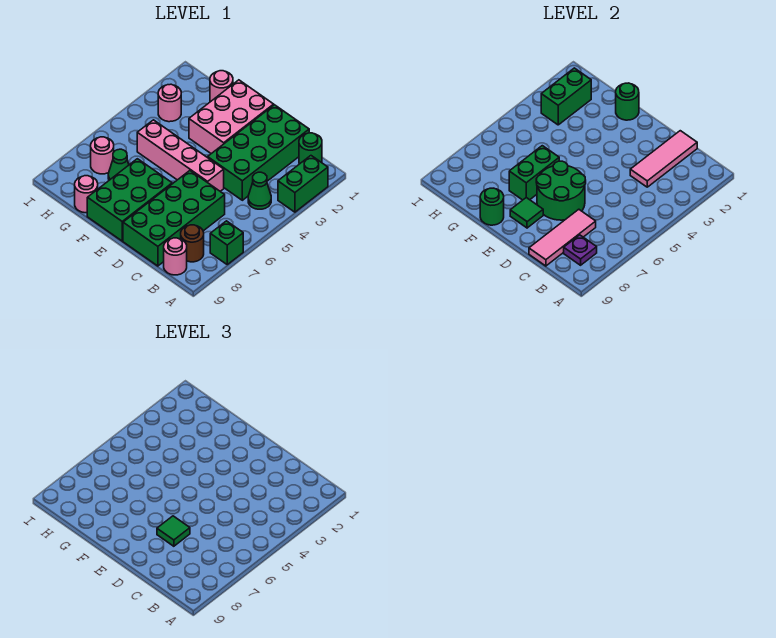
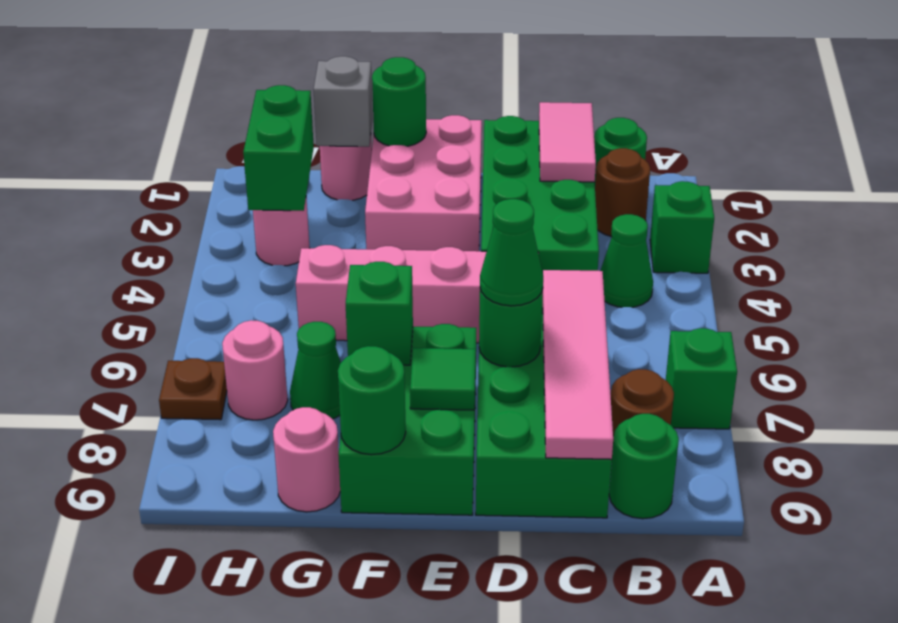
green brick A2:A3 level 1 -> green brick A3 level 1
none -> brown round brick B2 level 1
purple plate B8 level 2 -> none
pink round brick B9 level 1 -> green round brick B9 level 1
pink tile C1:C3 level 2 -> pink tile C1:C2 level 2
pink tile C7:C9 level 2 -> pink tile C6:C9 level 2
green round brick D6:E7 level 2 -> green round brick D7 level 2
green tile D7 level 3 -> green cone D7 level 3
green brick F6:F7 level 2 -> green brick F7 level 2
none -> grey brick G1 level 2
none -> brown plate I7 level 1

